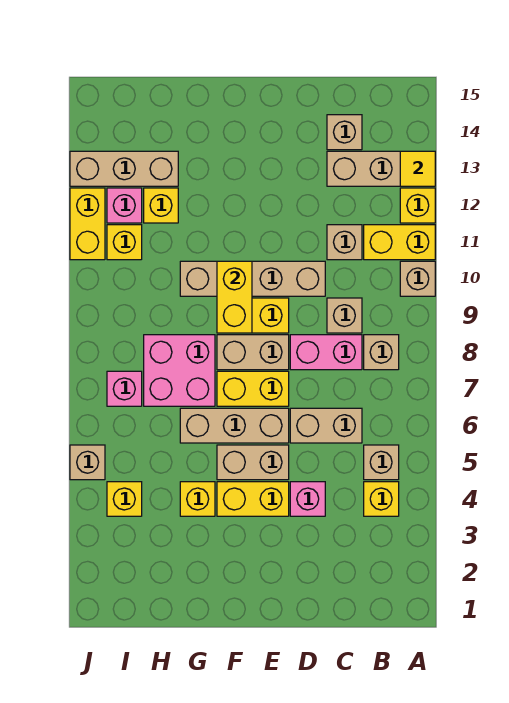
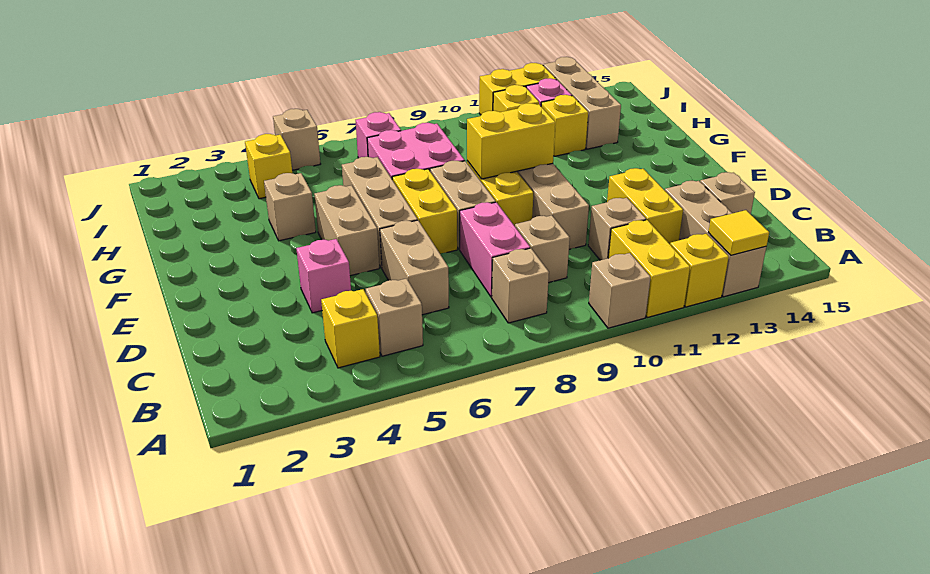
yellow brick E4:F4 level 1 -> yellow brick C12:D12 level 1
yellow brick G4 level 1 -> tan brick G4 level 1

